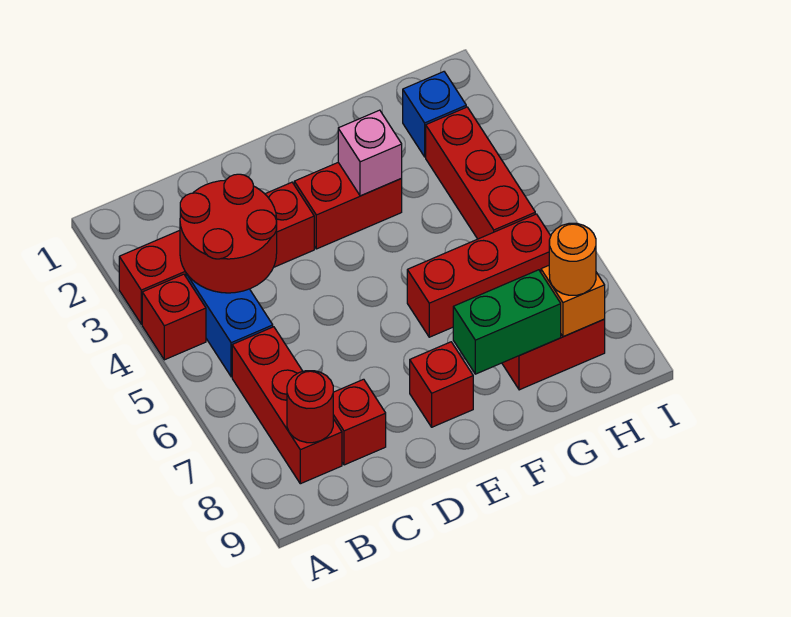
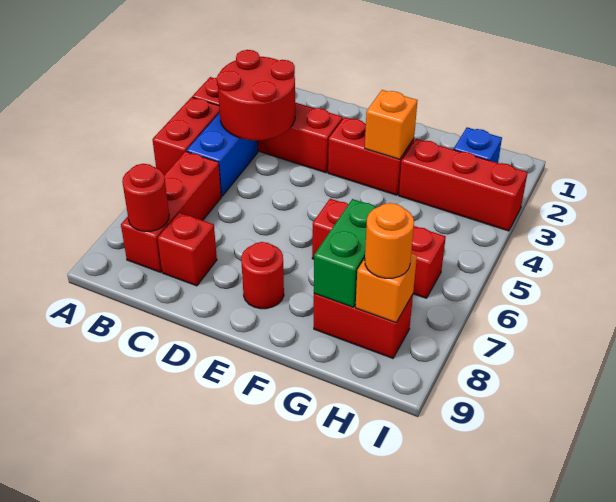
red brick A4 level 1 -> red brick A4:A5 level 1
red brick E8 level 1 -> red round brick E8 level 1
pink brick F3 level 2 -> orange brick F3 level 2
green brick F8:G8 level 2 -> green brick G7:G8 level 2
red brick H3:H5 level 1 -> red brick G3:I3 level 1

